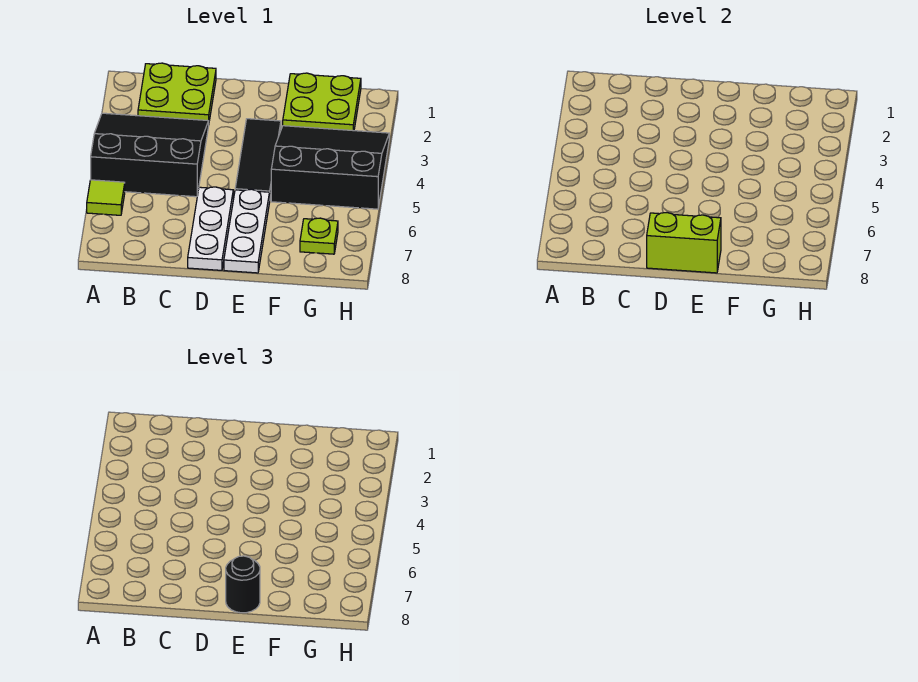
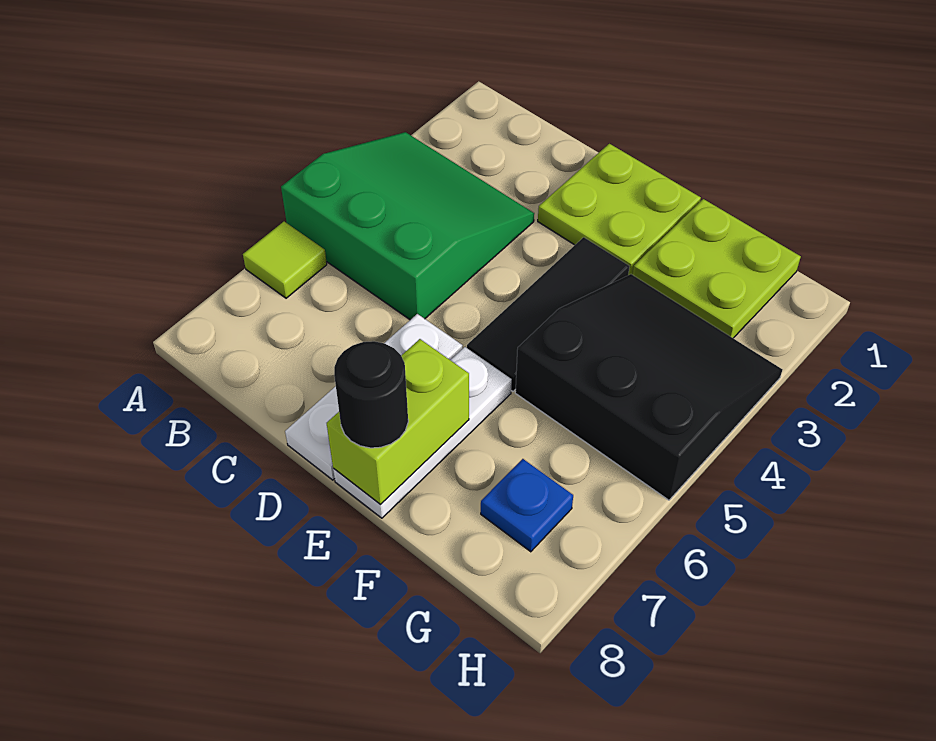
black slope A3:C5 level 1 top 5 -> green slope A3:C5 level 1 top 5
lime plate B1:C2 level 1 -> lime plate D1:E2 level 1
lime brick D8:E8 level 2 -> lime brick E7:E8 level 2
lime plate G7 level 1 -> blue plate G7 level 1

